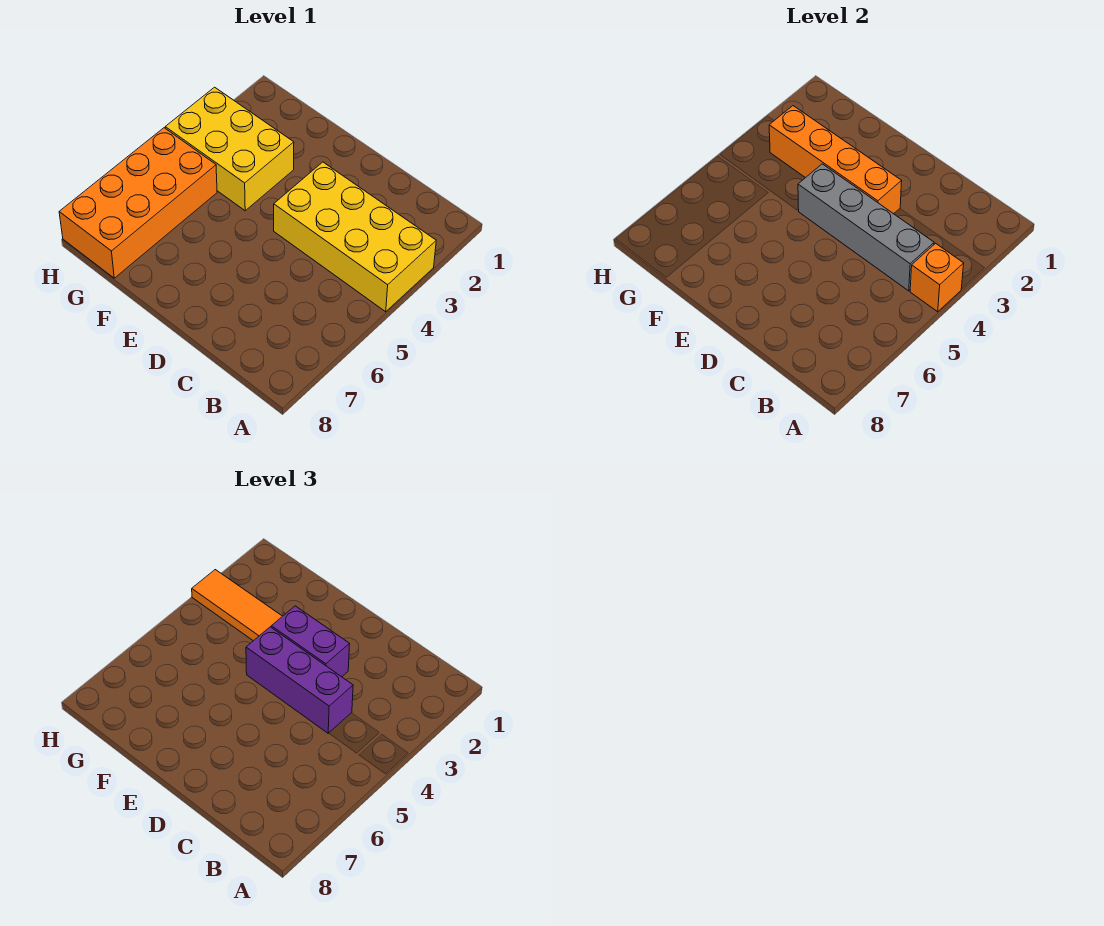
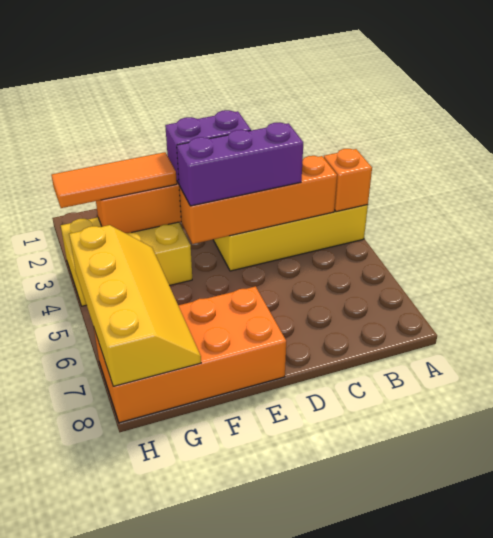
grey brick B4:E4 level 2 -> orange brick B4:E4 level 2
orange brick G5:H8 level 1 -> orange brick E7:H8 level 1
none -> yellow slope G5:H8 level 2 top H

